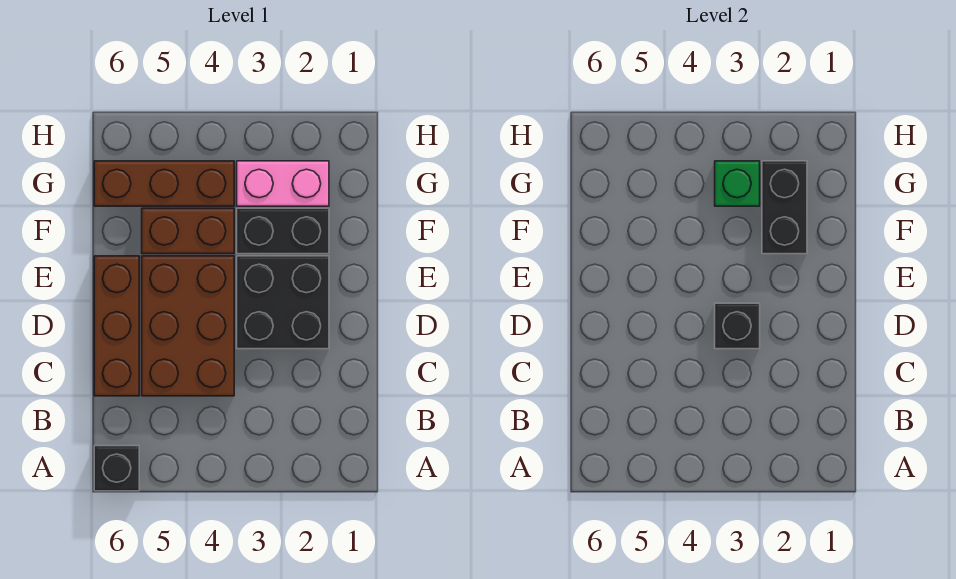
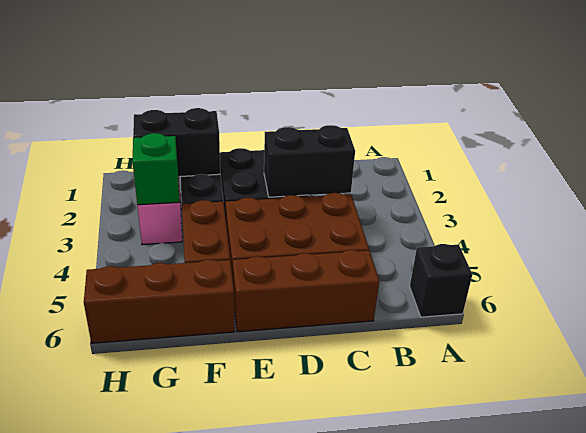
black brick D3 level 2 -> black brick C3:D3 level 2
brown brick G4:G6 level 1 -> brown brick F6:H6 level 1

